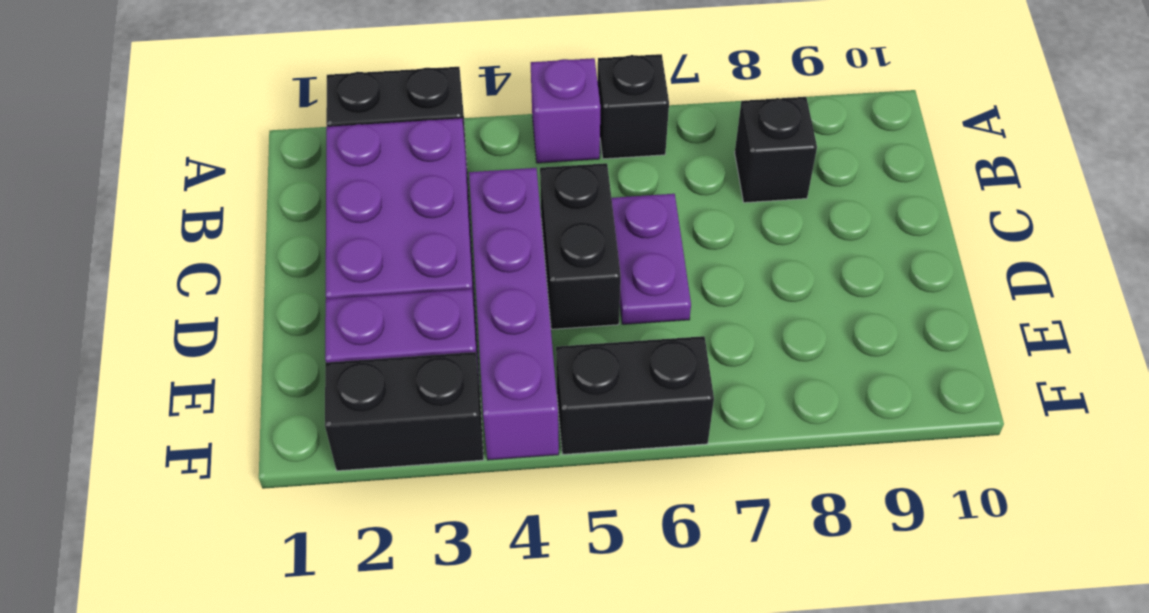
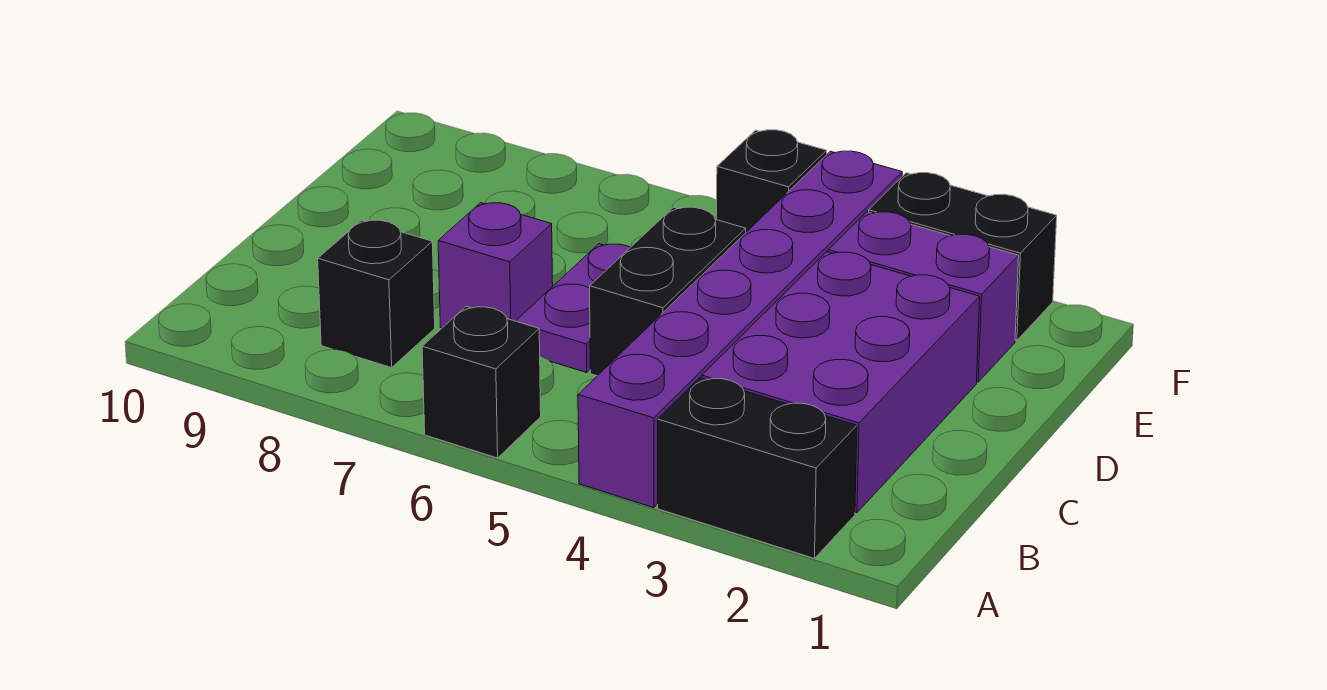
purple brick A5 level 1 -> purple brick C7 level 1
purple brick C4:F4 level 1 -> purple brick A4:F4 level 1
black brick F5:F6 level 1 -> black brick F5 level 1

